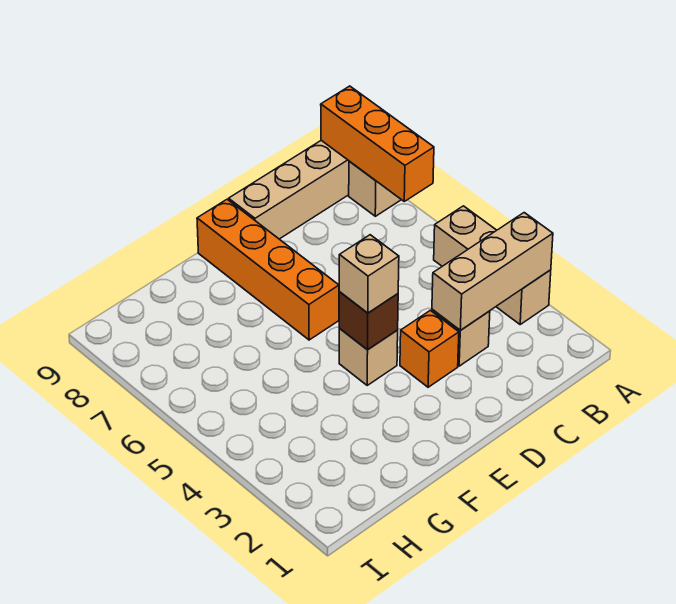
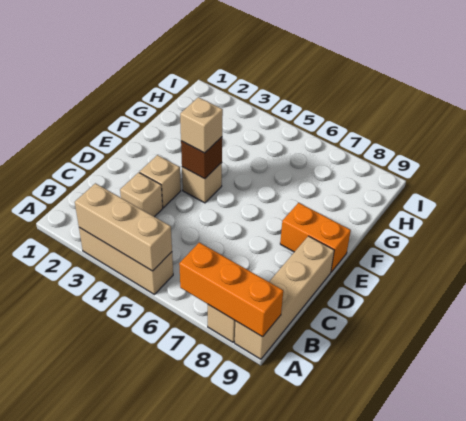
tan brick A3:C3 level 2 -> tan brick A3:A5 level 2
orange brick D3 level 1 -> tan brick D3 level 1
orange brick E6:E9 level 1 -> orange brick E8:E9 level 1

